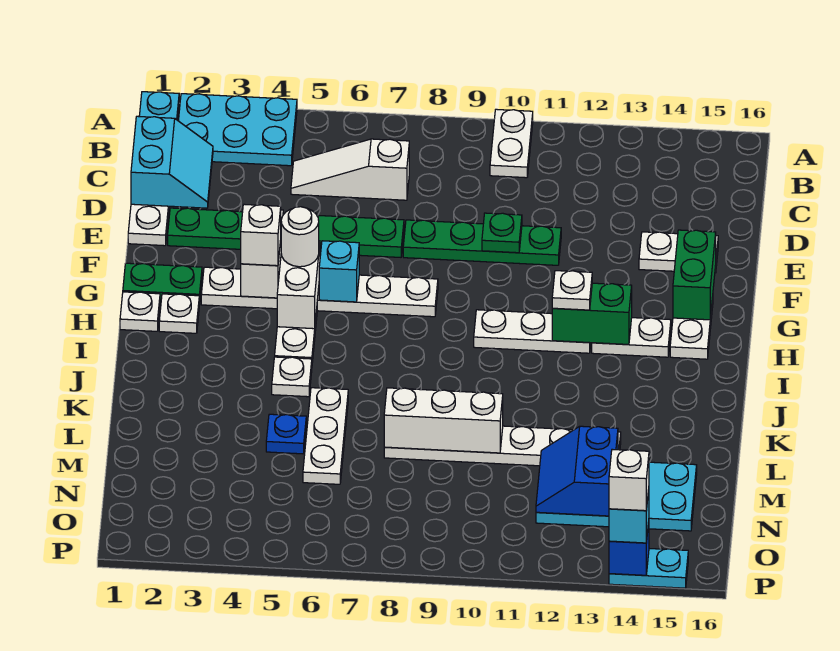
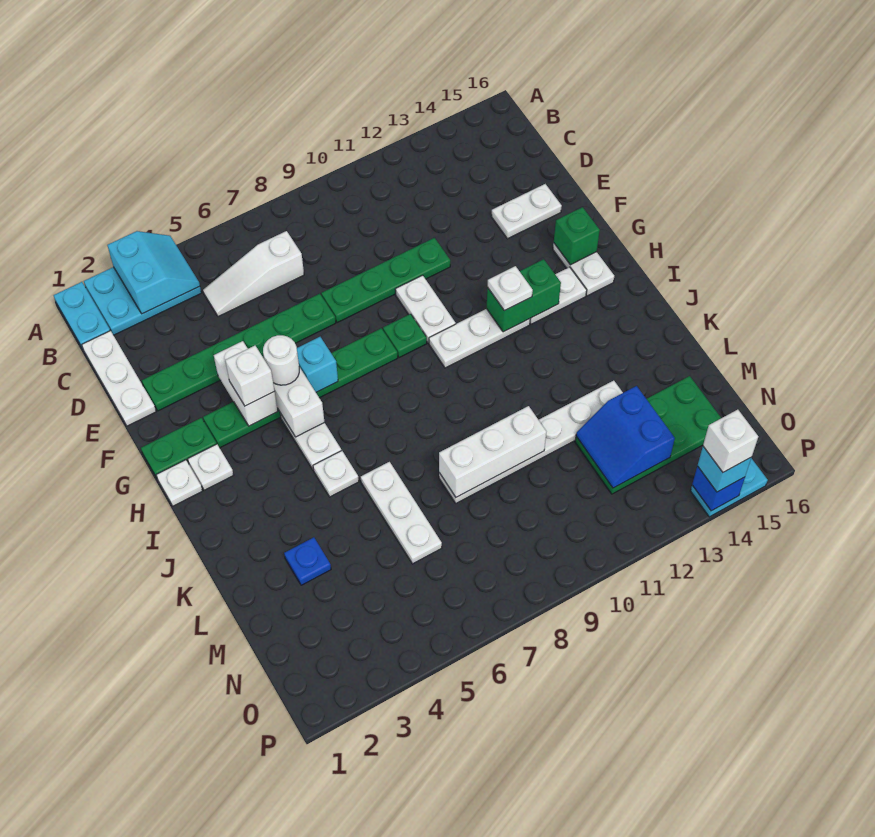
white plate A10:B10 level 1 -> white plate F10:G10 level 1
cyan slope C1:D2 level 2 top 1 -> cyan slope A3:B4 level 2 top 3
green plate E10 level 2 -> green plate G9 level 1
green brick F15:G15 level 2 -> green brick G15 level 2
white plate G3:G8 level 1 -> green plate G3:G8 level 1
blue plate L5 level 1 -> blue plate L3 level 1
cyan plate M12:N15 level 1 -> green plate M12:N15 level 1

